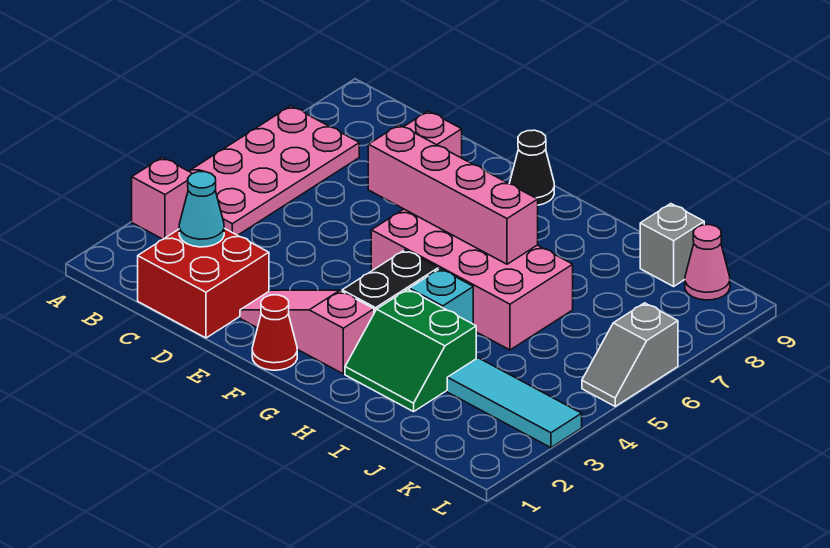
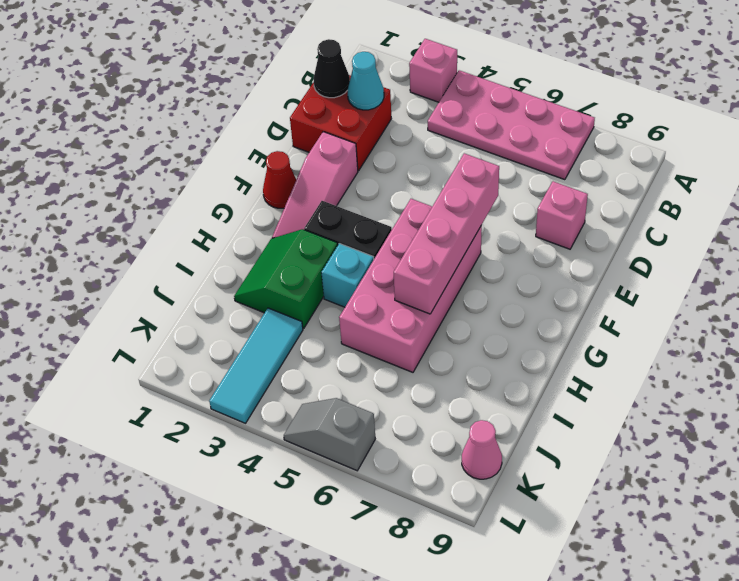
pink slope E2:G2 level 1 top G -> pink slope E2:G2 level 1 top E
black cone F9 level 1 -> black cone C1 level 2
grey brick J9 level 1 -> none

